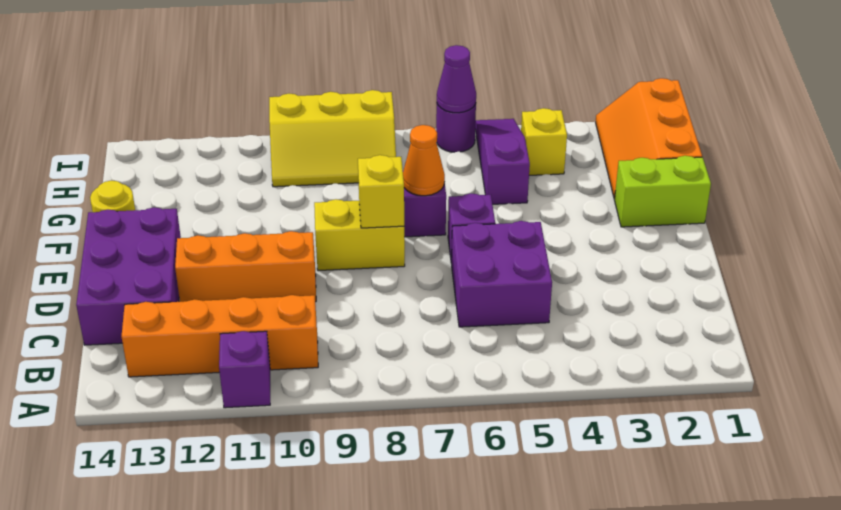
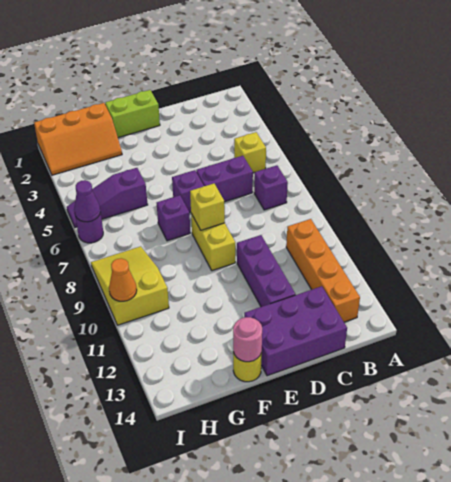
purple brick A11 level 1 -> purple brick B7 level 1
purple brick C5:D6 level 1 -> purple brick C6:D6 level 1
orange brick D10:D12 level 1 -> purple brick D10:D12 level 1
lime brick F1:F2 level 1 -> lime brick E1:F1 level 1
orange cone F7 level 2 -> orange cone I10 level 2
none -> pink round brick F14 level 2
yellow brick H4 level 1 -> yellow brick B5 level 1
yellow slope H8:I10 level 1 top I -> yellow slope H8:I10 level 1 top 10

